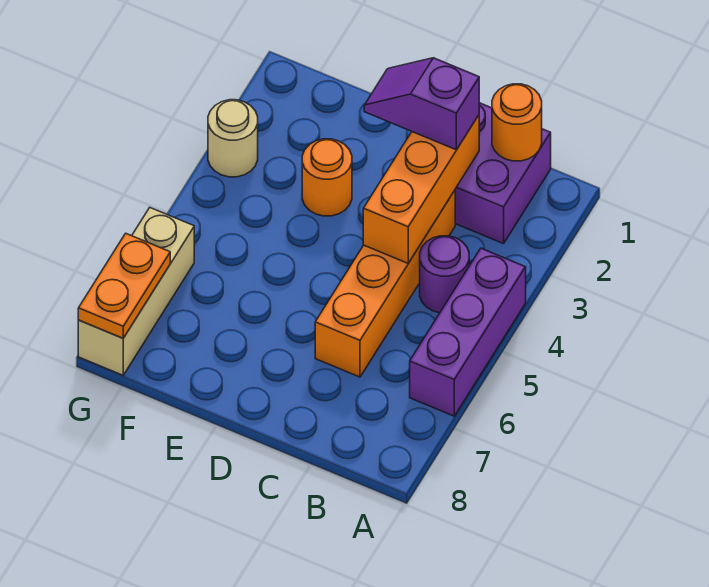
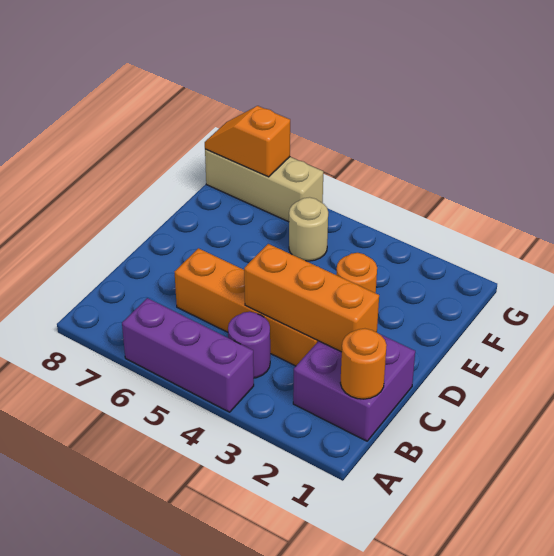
purple slope C2:D2 level 3 top C -> none
tan round brick G3 level 1 -> tan round brick F5 level 1
orange plate G7:G8 level 2 -> orange slope G7:G8 level 2 top 7

